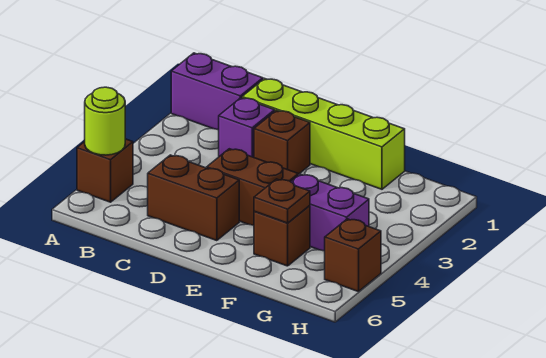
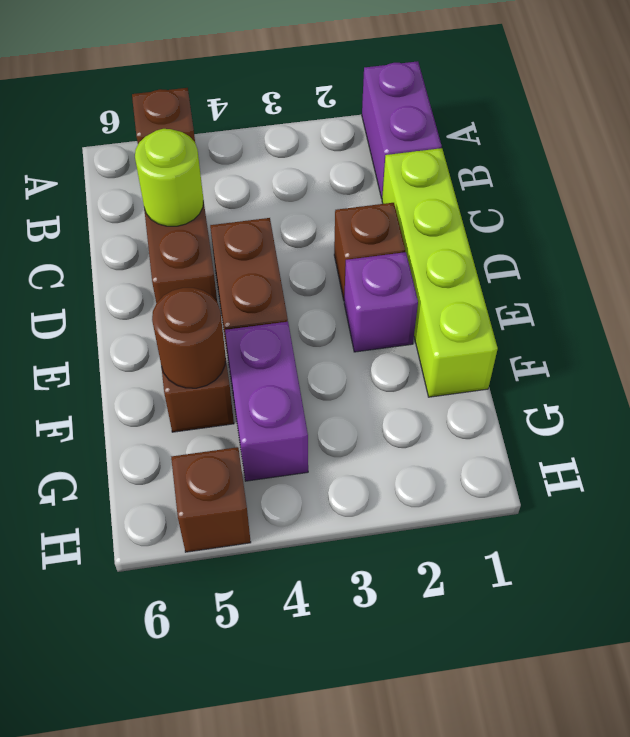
lime round brick A5 level 2 -> lime round brick C5 level 2
purple brick C2 level 1 -> purple brick E2 level 1
brown plate F5 level 2 -> brown round brick F5 level 2

